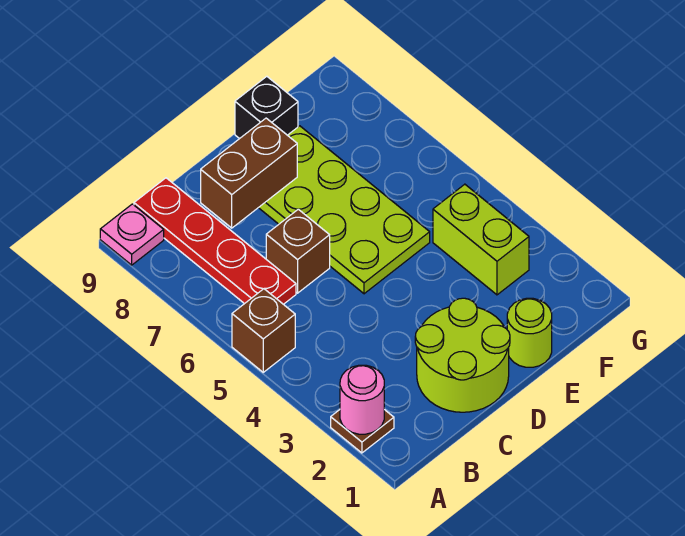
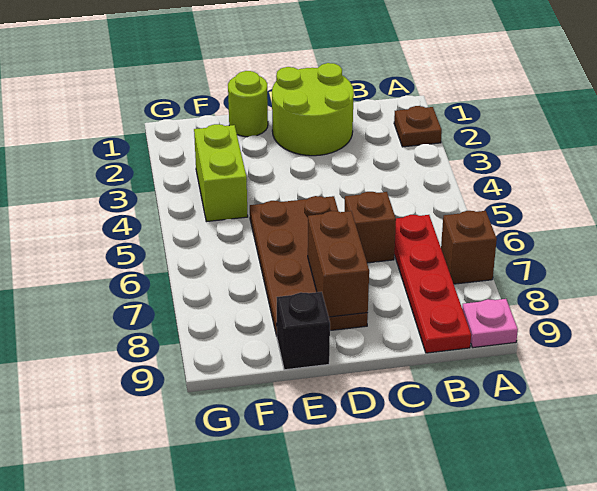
pink round brick A2 level 2 -> none
brown brick A5 level 1 -> brown brick A7 level 1
brown brick C8:D8 level 2 -> brown brick D7:D8 level 2
lime plate D5:E8 level 1 -> brown plate D5:E8 level 1

